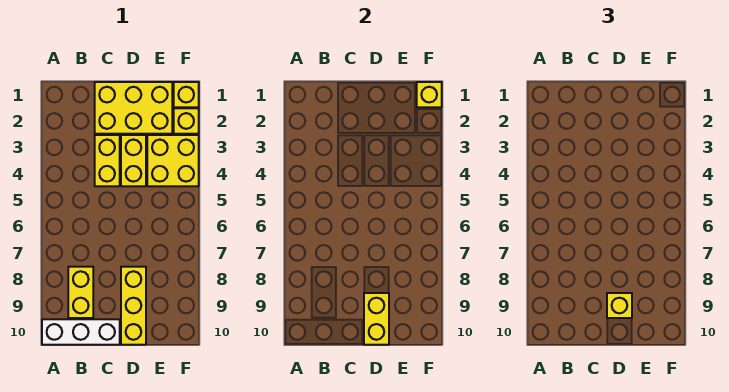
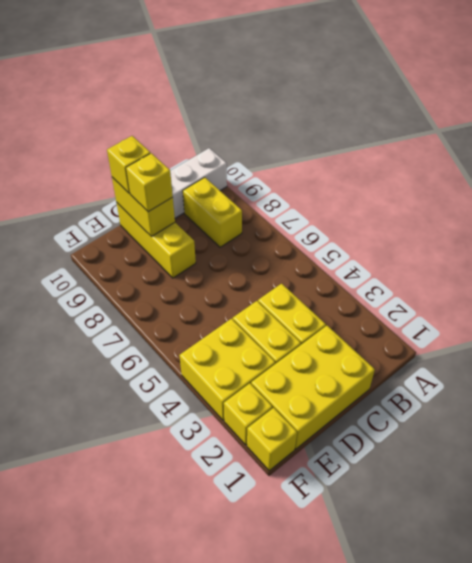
yellow brick F1 level 2 -> yellow brick D10 level 3

